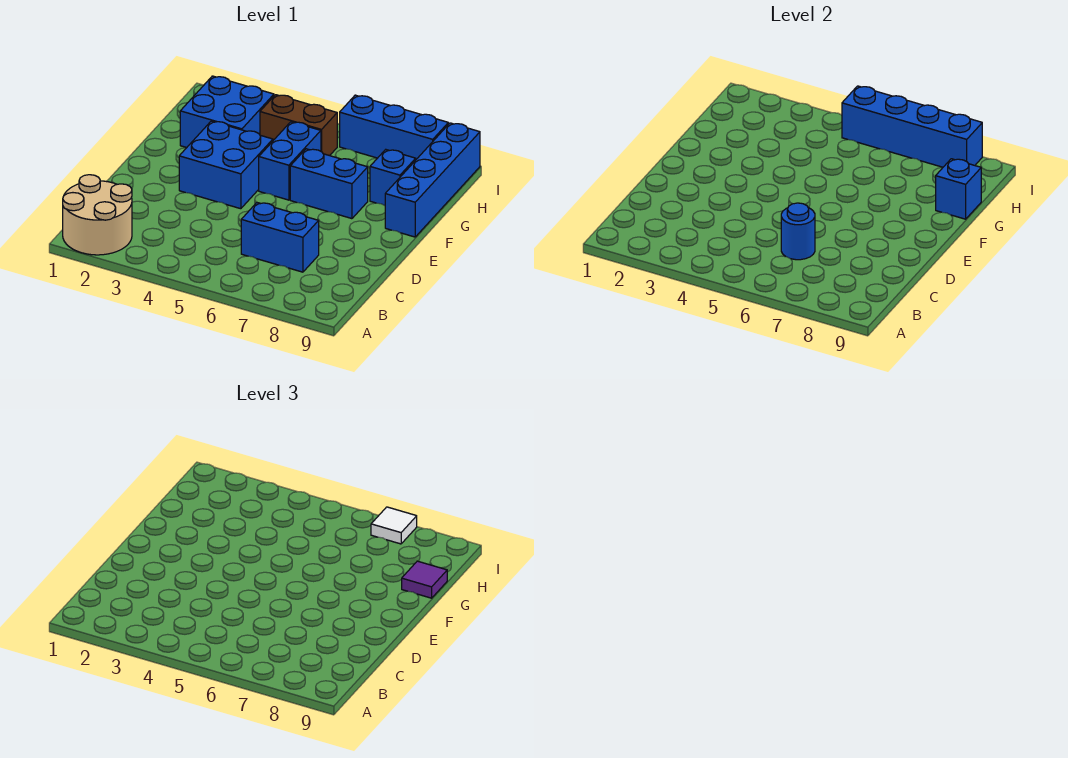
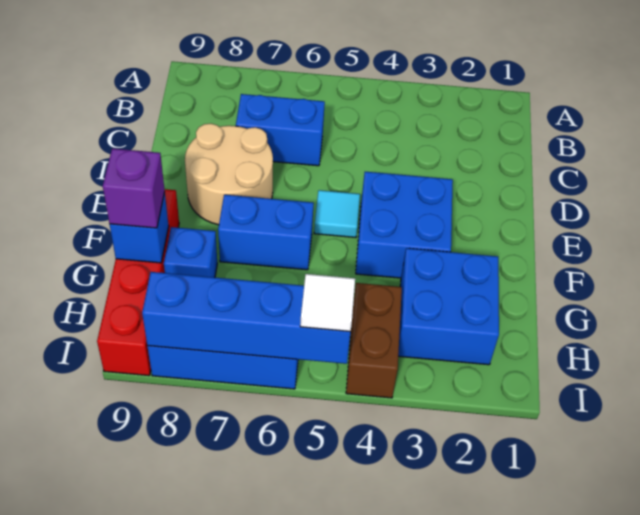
tan round brick A1:B2 level 1 -> tan round brick D7:E8 level 1
blue round brick C6 level 2 -> none
none -> cyan tile E5 level 1
blue brick F5:G5 level 1 -> none
blue brick F9:I9 level 1 -> red brick F9:I9 level 1
purple tile G9 level 3 -> purple brick G9 level 3
brown brick H4:H5 level 1 -> brown brick H4:I4 level 1
white tile I7 level 3 -> white tile I5 level 3

